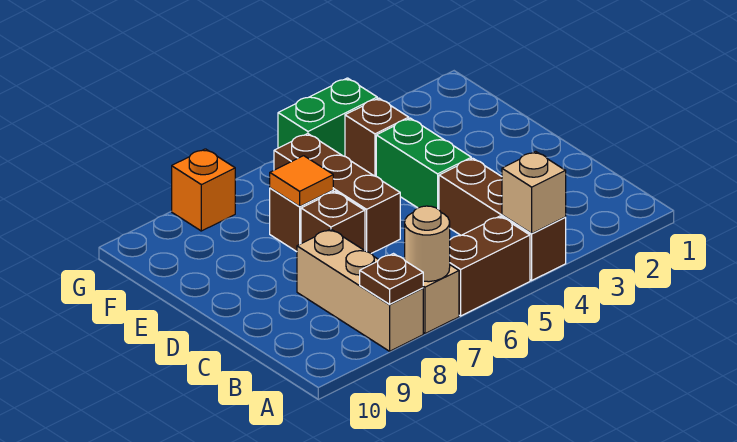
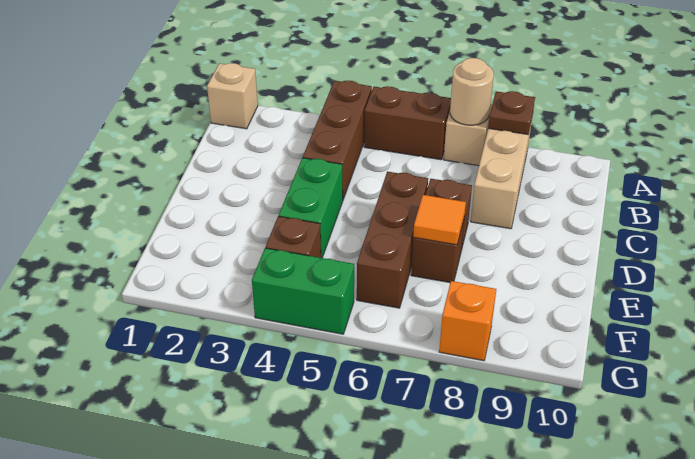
tan brick A4 level 2 -> tan brick A1 level 1

